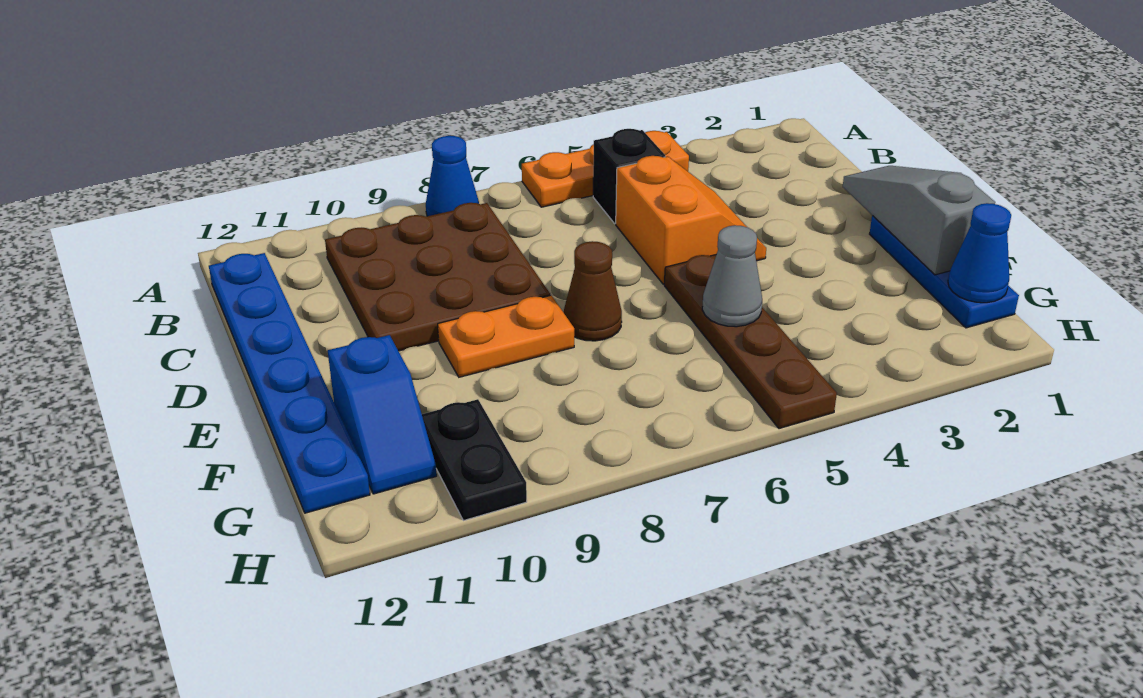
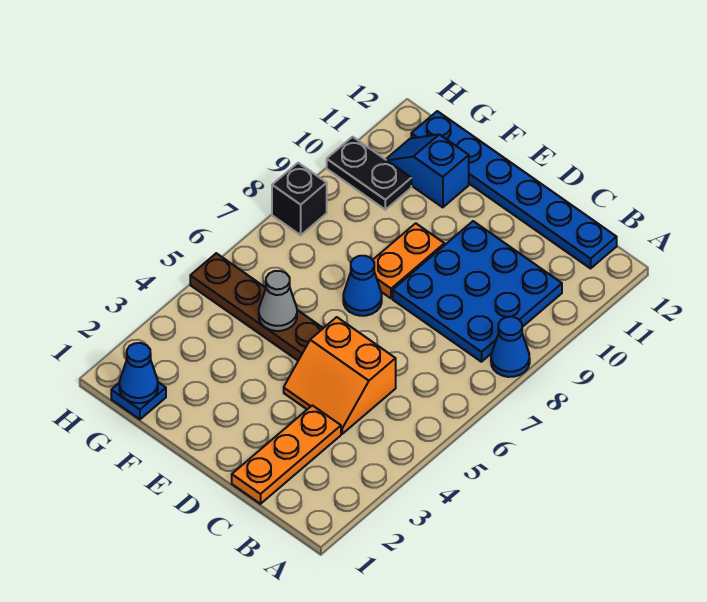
orange plate A4:A6 level 1 -> orange plate C1:C3 level 1
black brick B5 level 1 -> black brick H8 level 1
brown plate B8:D10 level 1 -> blue plate B8:D10 level 1
grey slope D1:F1 level 2 top F -> none
blue plate E1:G1 level 1 -> blue plate G1 level 1
brown cone E7 level 1 -> blue cone E7 level 1

